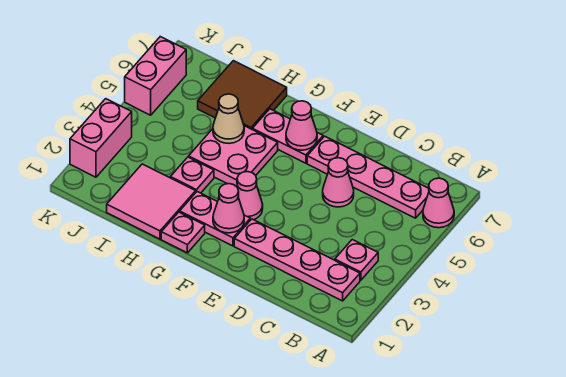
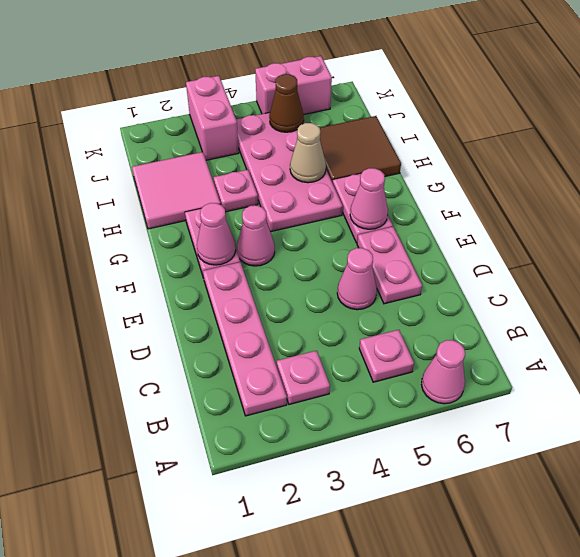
pink plate B6:E6 level 1 -> pink plate D6:E6 level 1
pink plate G1 level 1 -> pink plate B5 level 1
pink plate G4:H5 level 1 -> pink plate G4:J5 level 1
none -> brown cone J5 level 2
pink brick K2:K3 level 1 -> pink brick J3:K3 level 1

